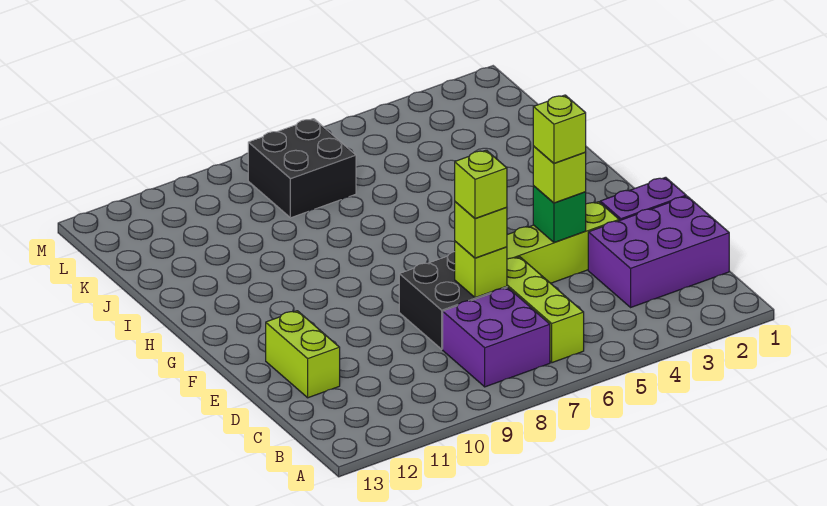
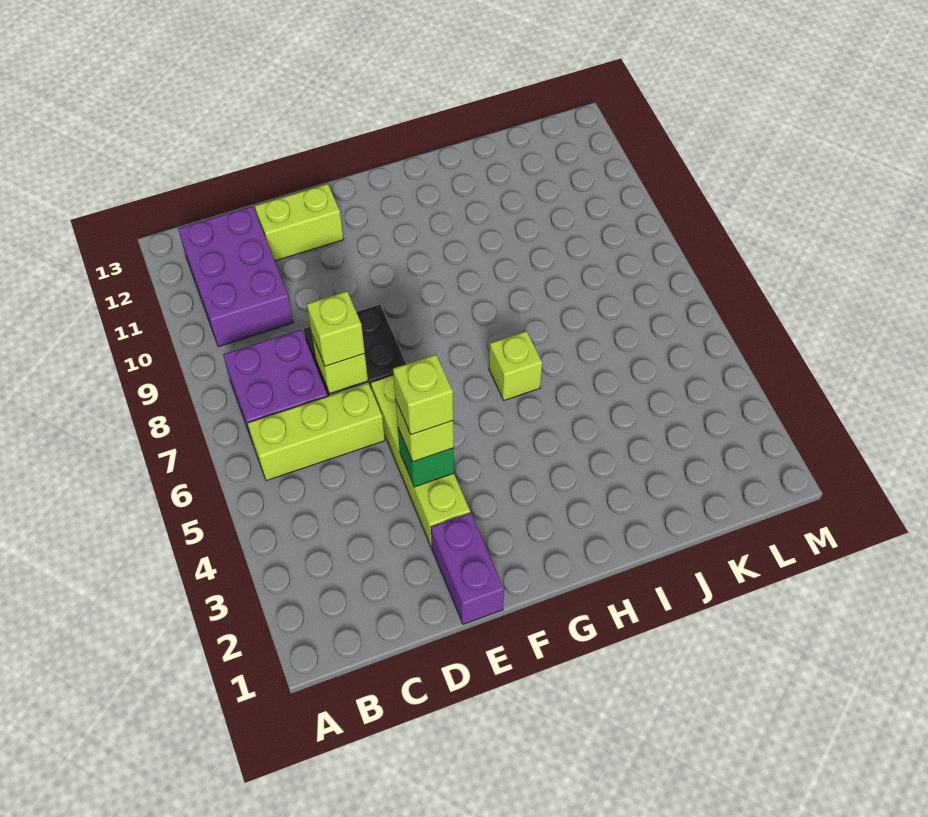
purple brick C1:D3 level 1 -> purple brick B10:C12 level 1
lime brick D7 level 4 -> lime brick H6 level 1
black brick K7:L8 level 1 -> none

